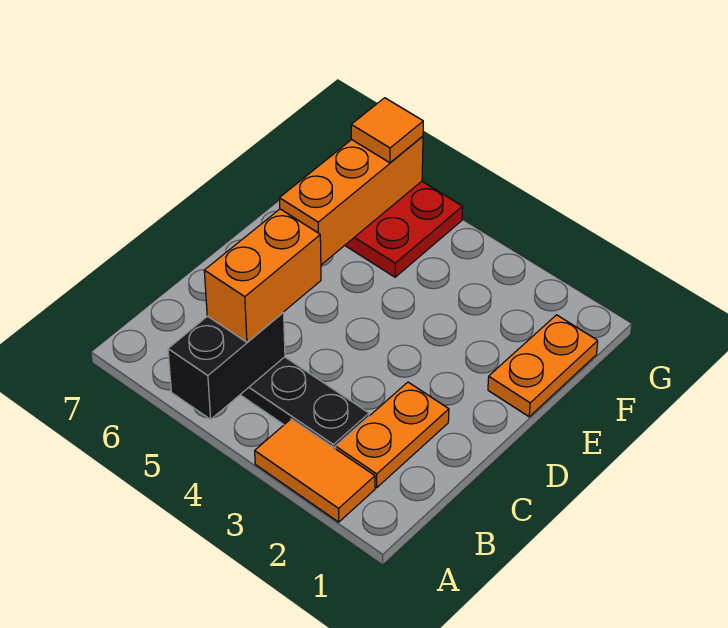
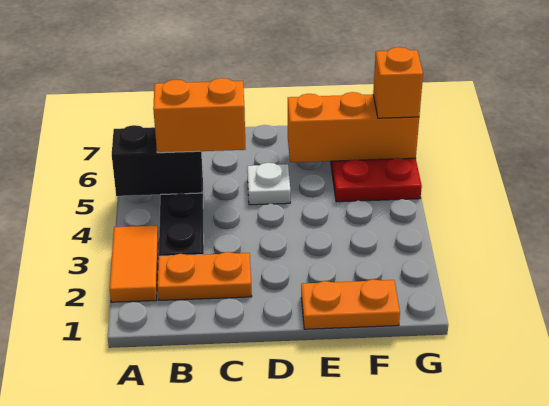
none -> white plate D5 level 1
orange tile G6 level 3 -> orange brick G6 level 3

